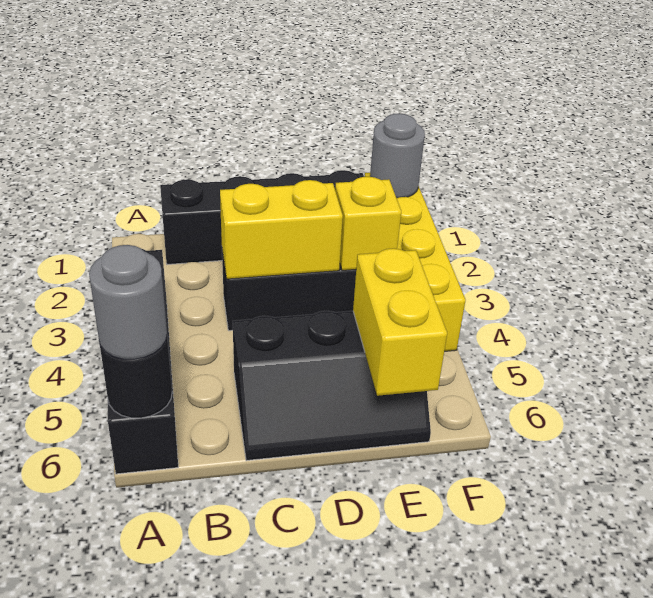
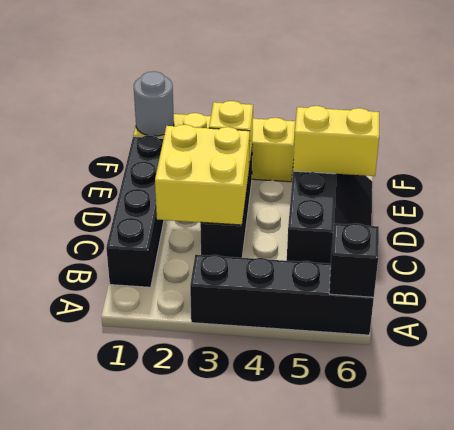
black round brick A6 level 2 -> black brick A6 level 2
grey round brick A6 level 3 -> none
yellow brick C3:D3 level 2 -> yellow brick C2:D3 level 2

